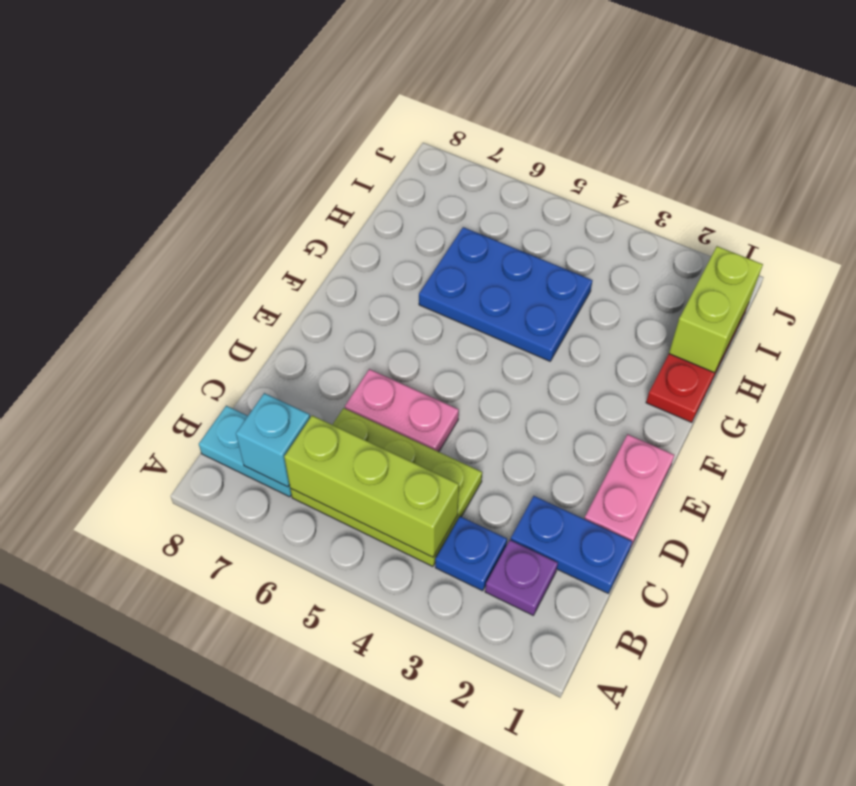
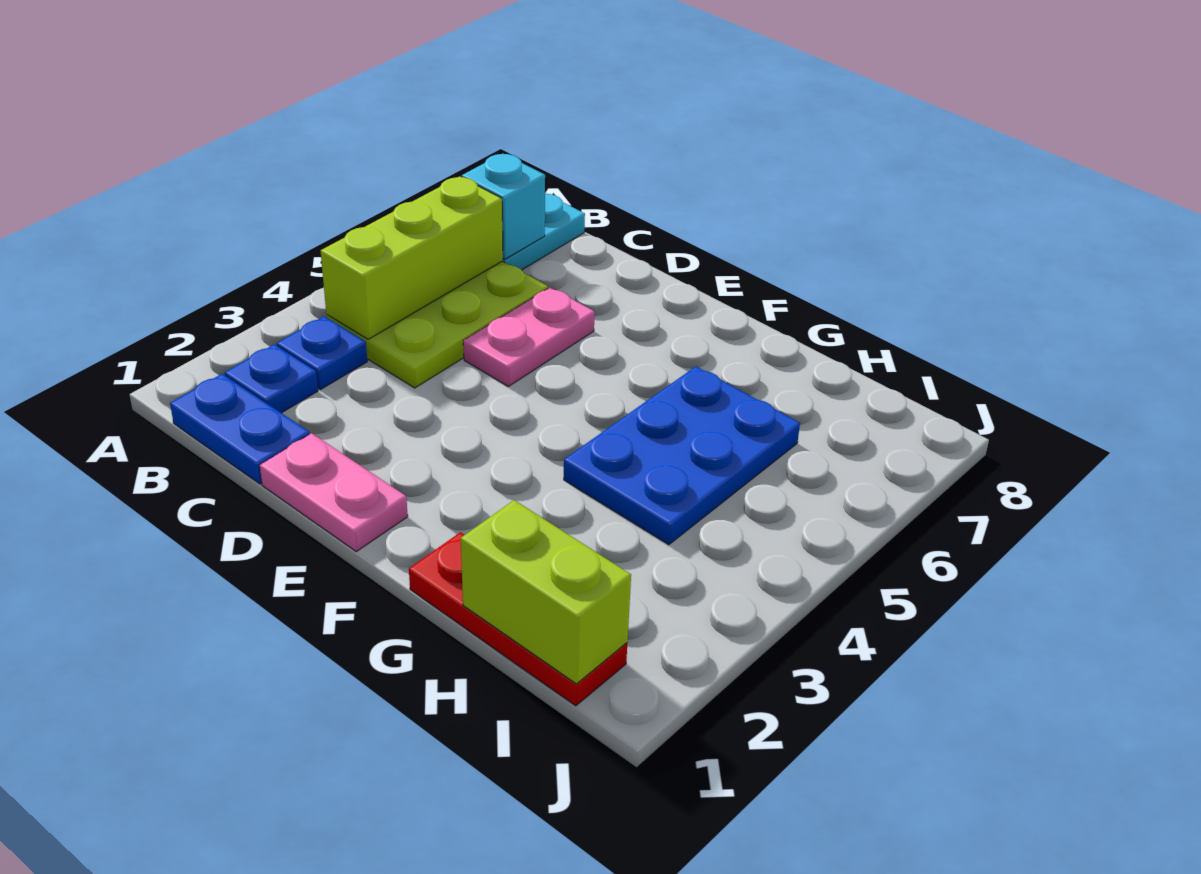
purple plate B2 level 1 -> blue plate B2 level 1
blue plate C1:C2 level 1 -> blue plate B1:C1 level 1

